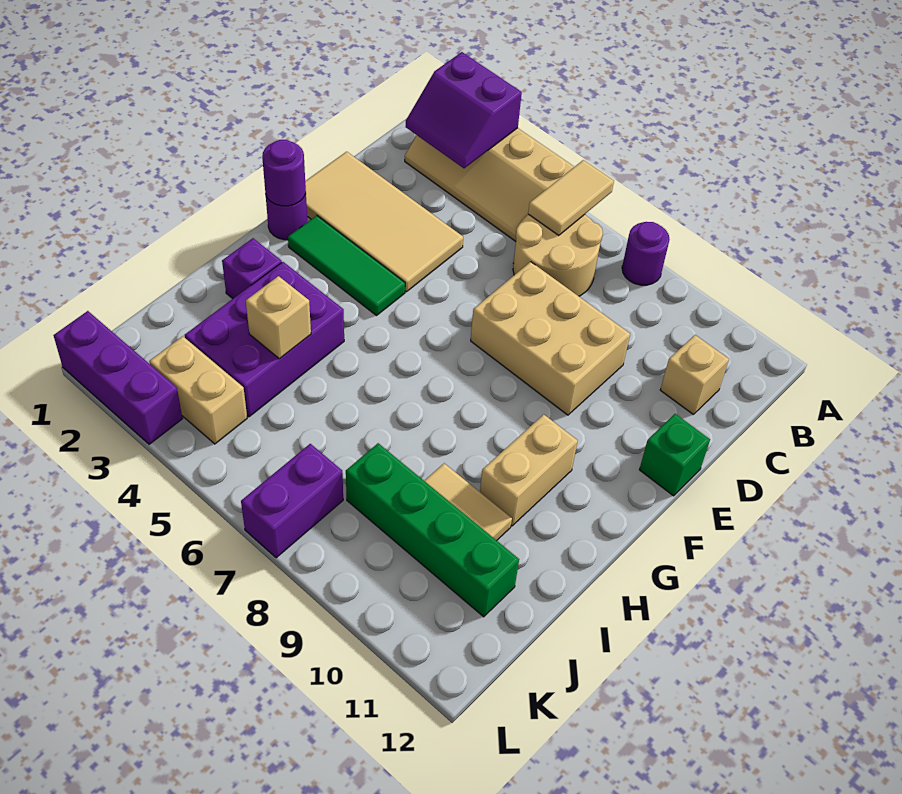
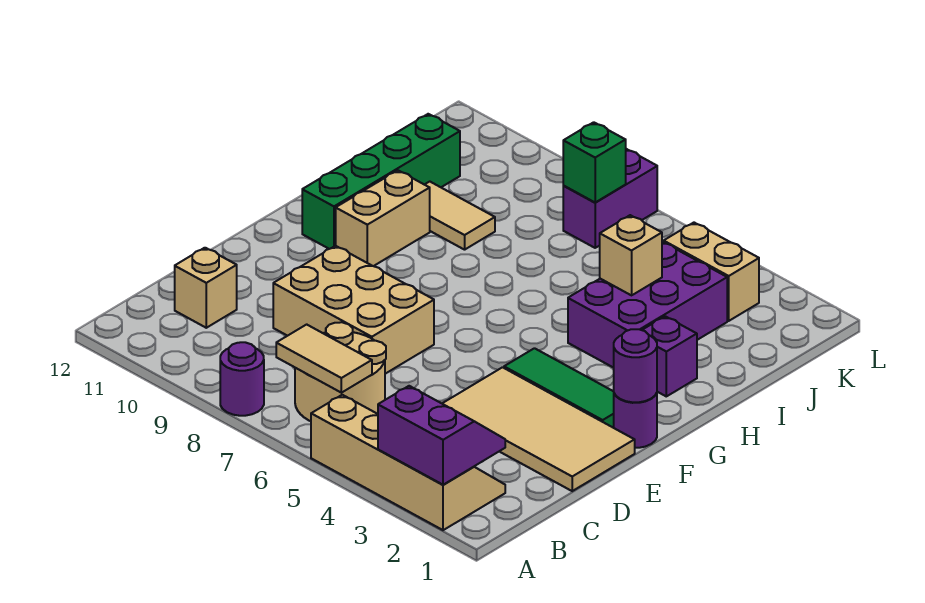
tan tile A6:B6 level 2 -> tan tile B6:B7 level 2
green brick E12 level 1 -> green brick K7 level 2
green brick J8:J11 level 1 -> green brick G11:J11 level 1
purple brick L1:L3 level 1 -> none

